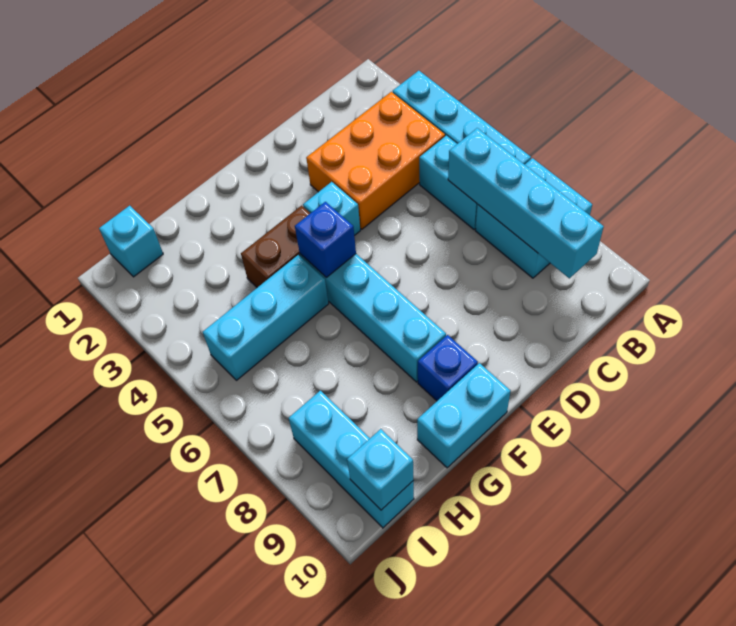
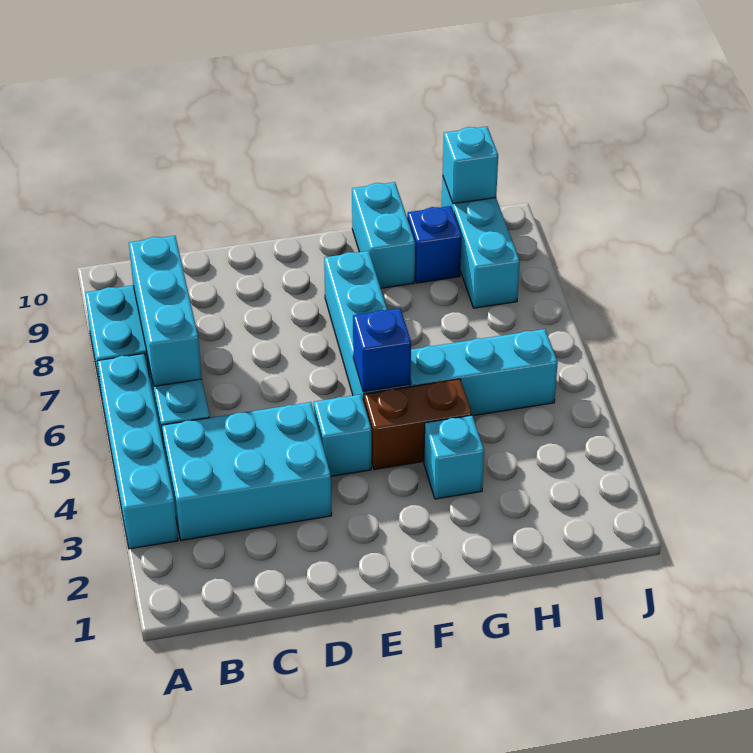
orange brick B3:D4 level 1 -> cyan brick B3:D4 level 1
cyan brick B6:B9 level 2 -> cyan brick B6:B8 level 2
blue brick F9 level 1 -> blue brick H9 level 1
cyan brick F10:G10 level 1 -> cyan brick G9:G10 level 1
cyan brick I1 level 1 -> cyan brick G3 level 1

